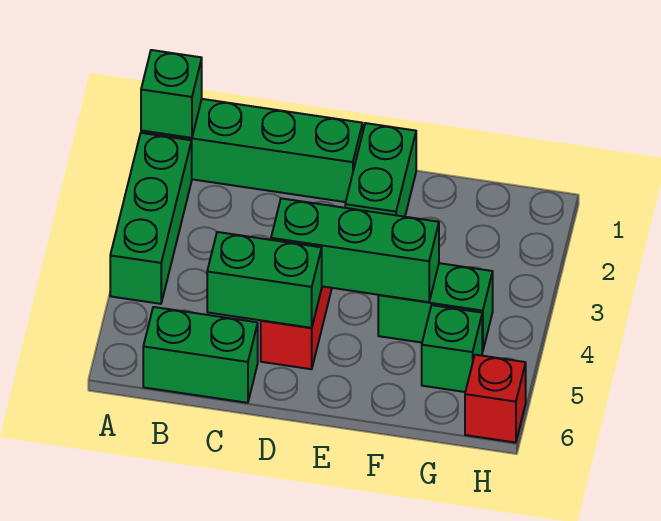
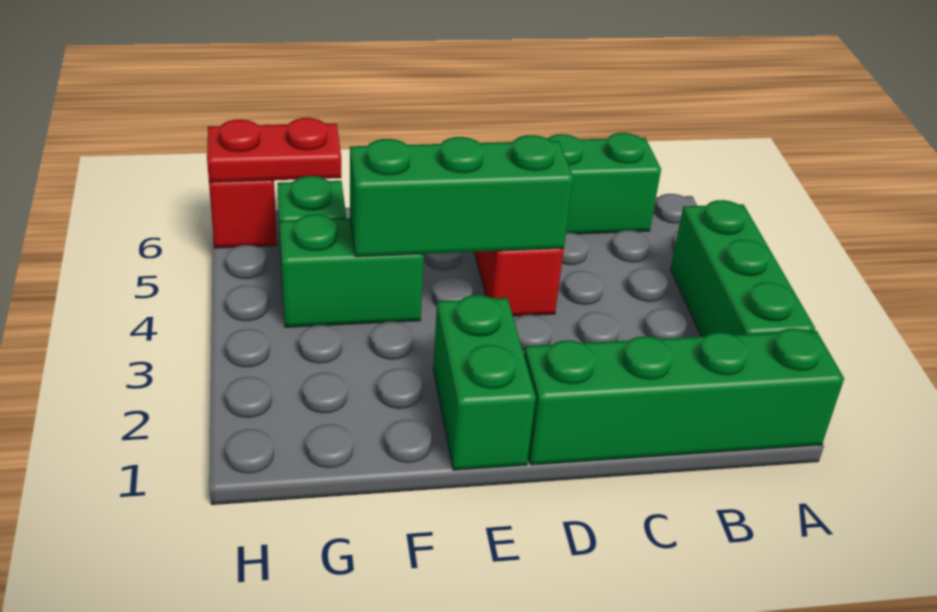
green brick A1 level 2 -> none
green brick C5:D5 level 2 -> none
none -> red plate G6:H6 level 2

